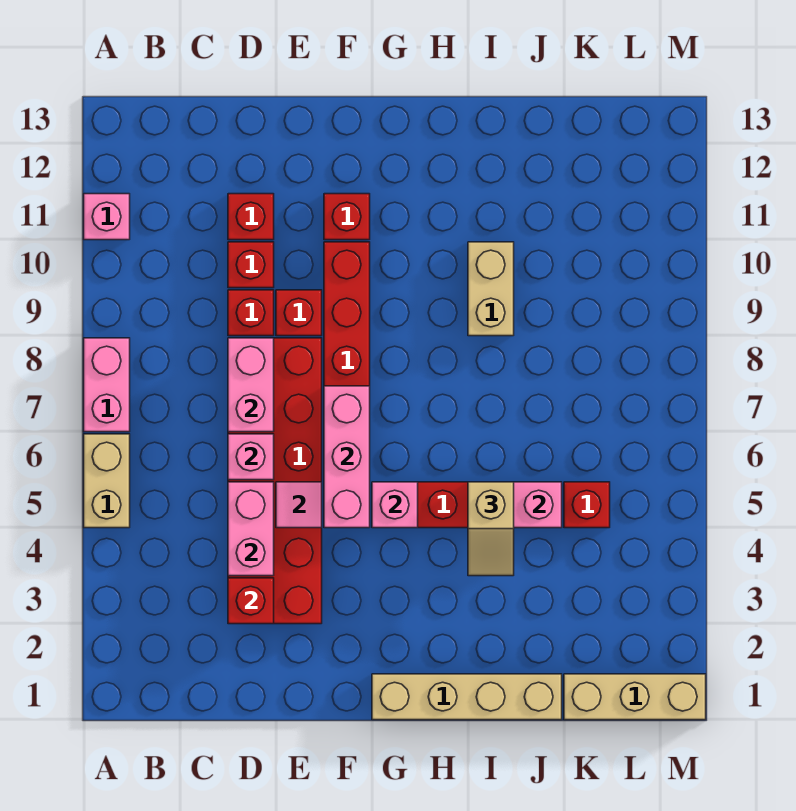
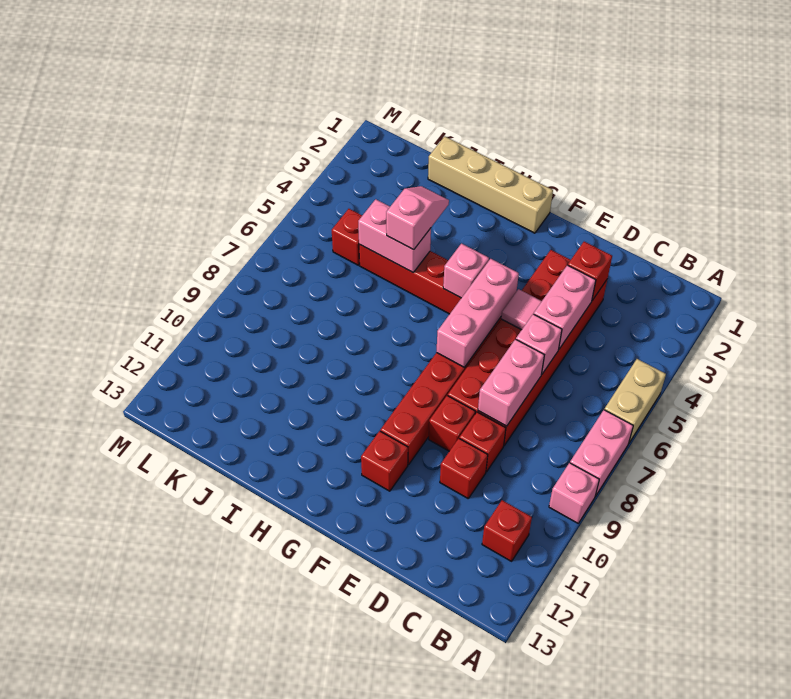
pink brick A11 level 1 -> pink brick A9 level 1
red brick D11 level 1 -> red brick B11 level 1
tan slope I4:I5 level 3 top 5 -> pink slope I4:I5 level 3 top 5
tan brick I9:I10 level 1 -> none
tan brick K1:M1 level 1 -> none

